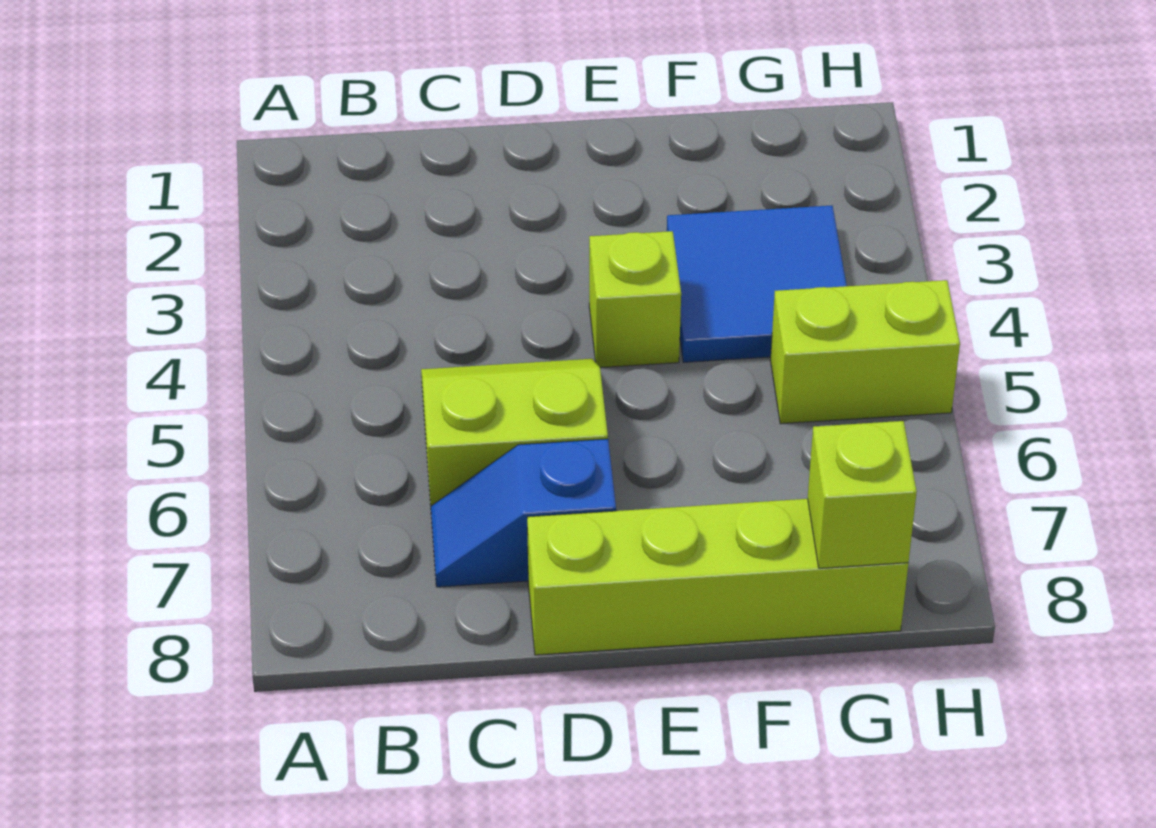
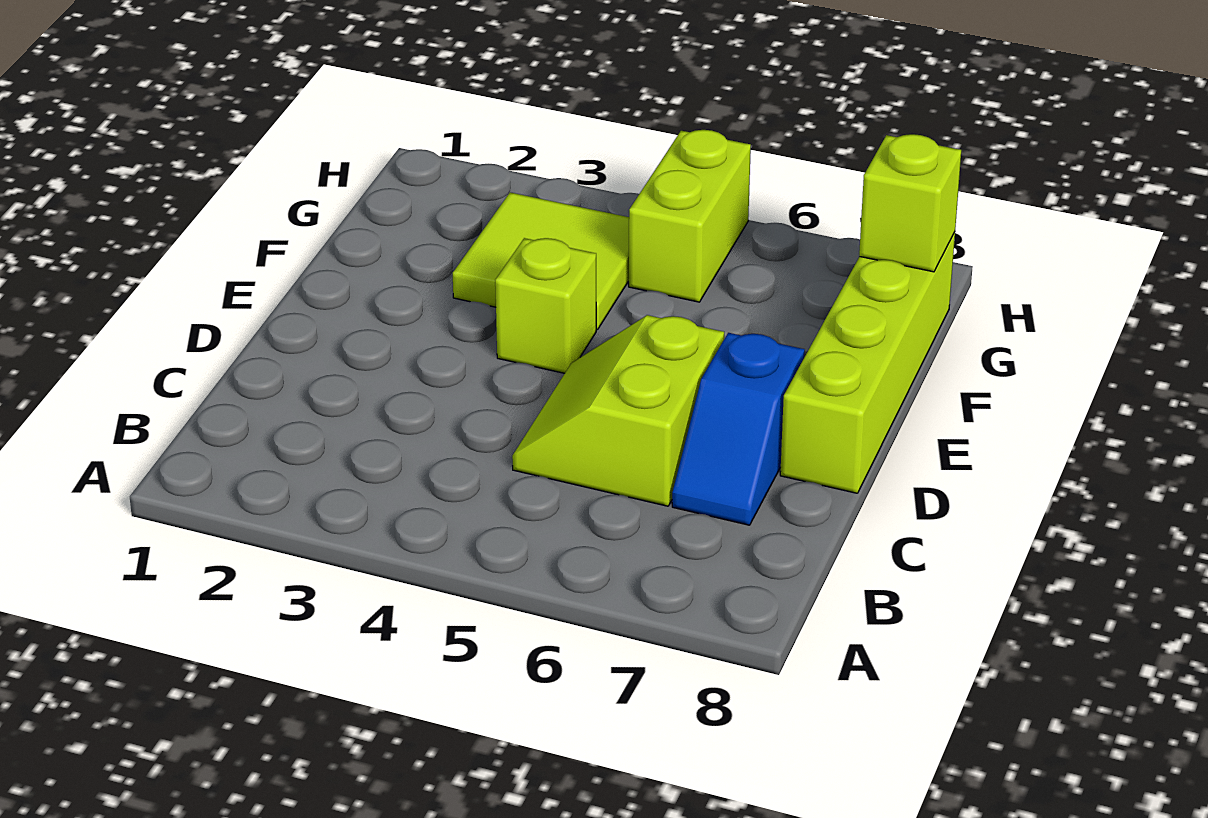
blue tile F3:G4 level 1 -> lime tile F3:G4 level 1

